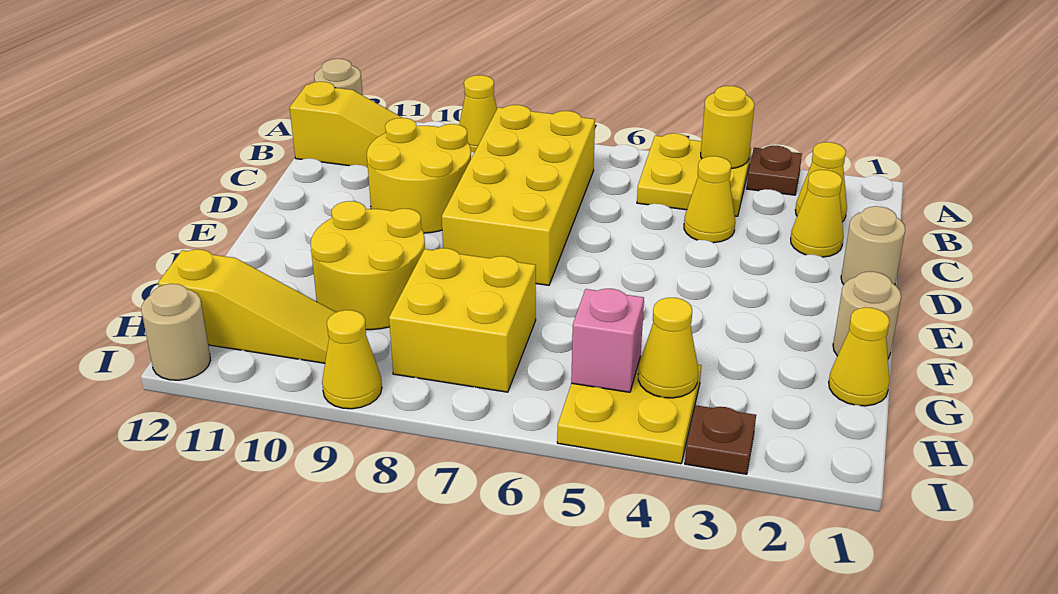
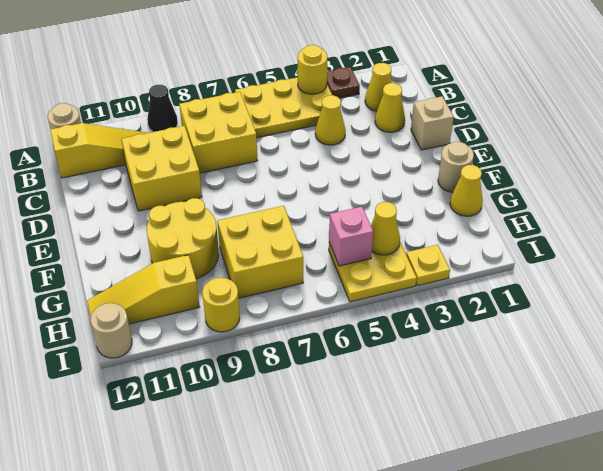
yellow plate A4:B5 level 1 -> yellow plate A4:B6 level 1
yellow cone A9 level 1 -> black cone A9 level 1
yellow brick B7:E8 level 1 -> yellow brick B7:C8 level 1
yellow round brick C9:D10 level 1 -> yellow brick C9:D10 level 1
tan round brick D1 level 1 -> tan brick D1 level 1
yellow slope H10:H12 level 1 top 12 -> yellow slope H10:H12 level 1 top 10
brown plate I3 level 1 -> yellow plate I3 level 1
yellow cone I9 level 1 -> yellow round brick I9 level 1

